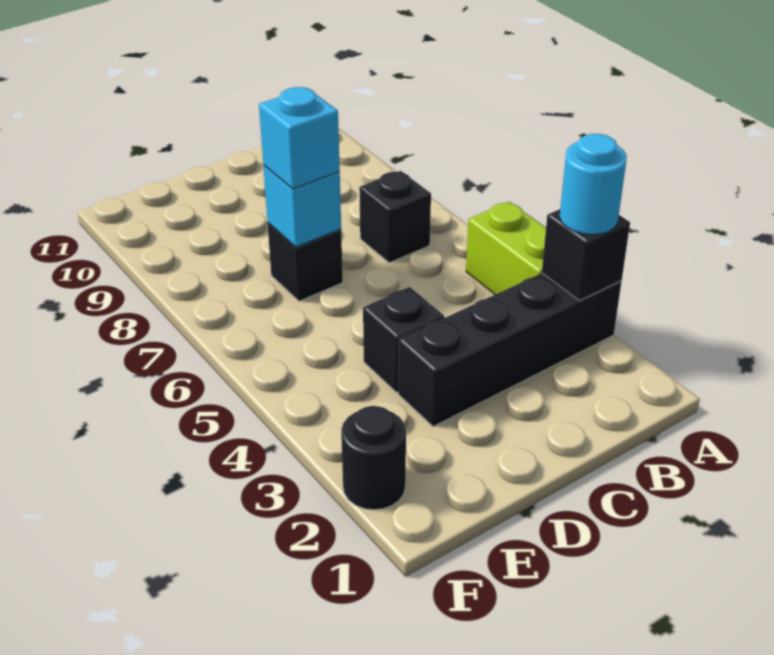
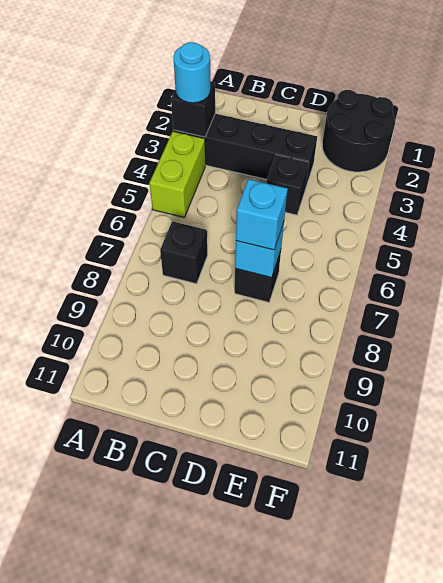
black round brick F2 level 1 -> black round brick E1:F2 level 1

